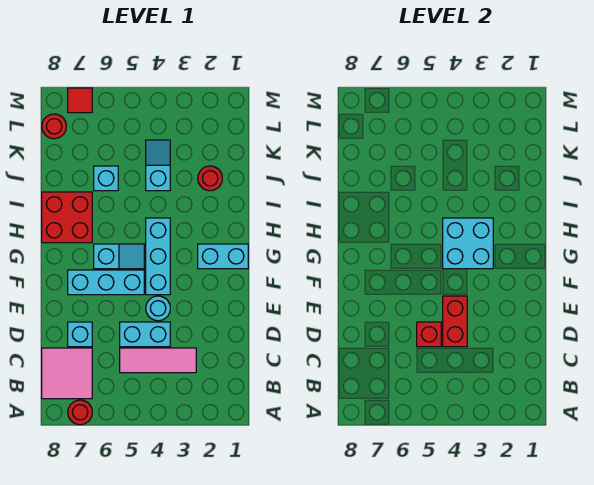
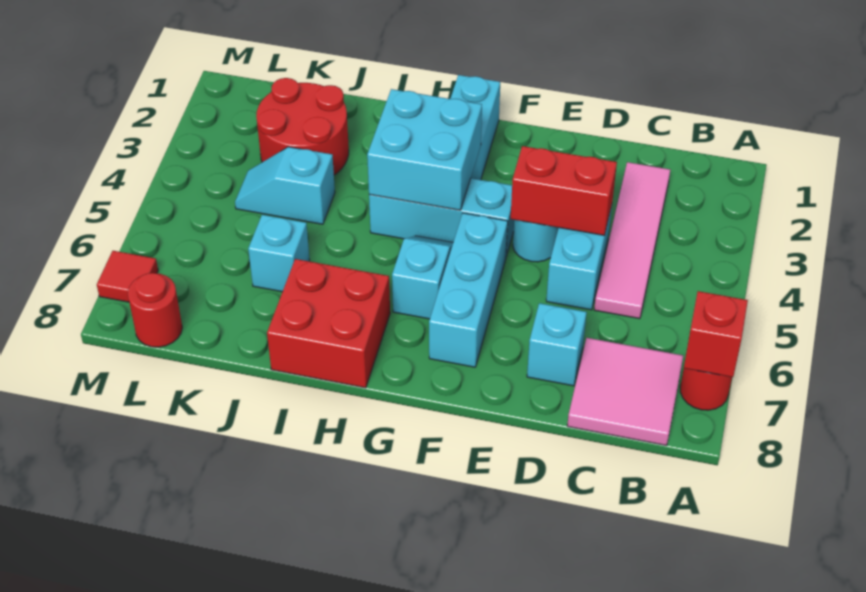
pink tile C3:C5 level 1 -> pink tile C2:C5 level 1
red brick D5 level 2 -> red brick A7 level 2
red round brick J2 level 1 -> red round brick J2:K3 level 1

